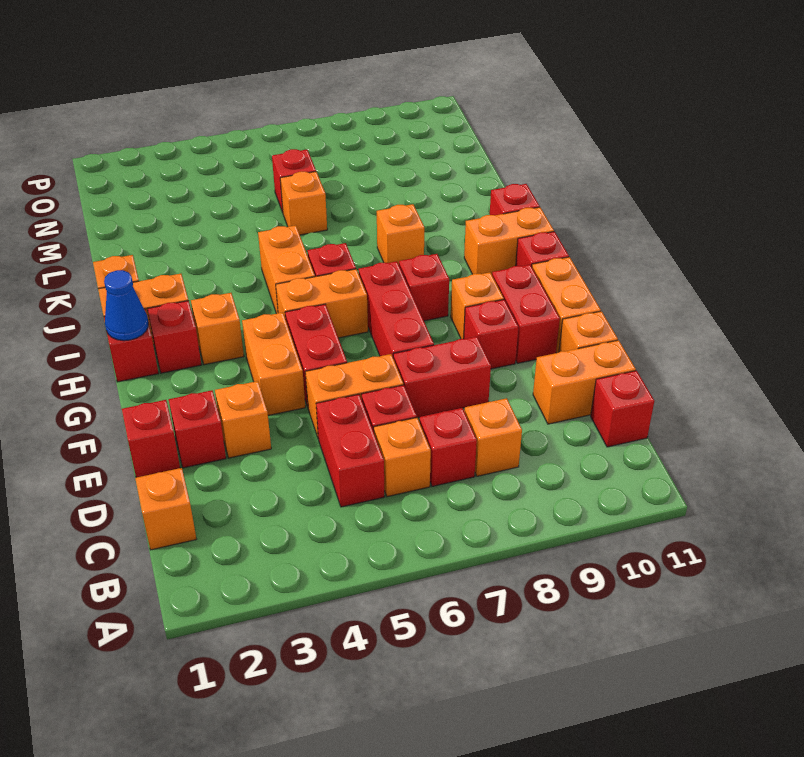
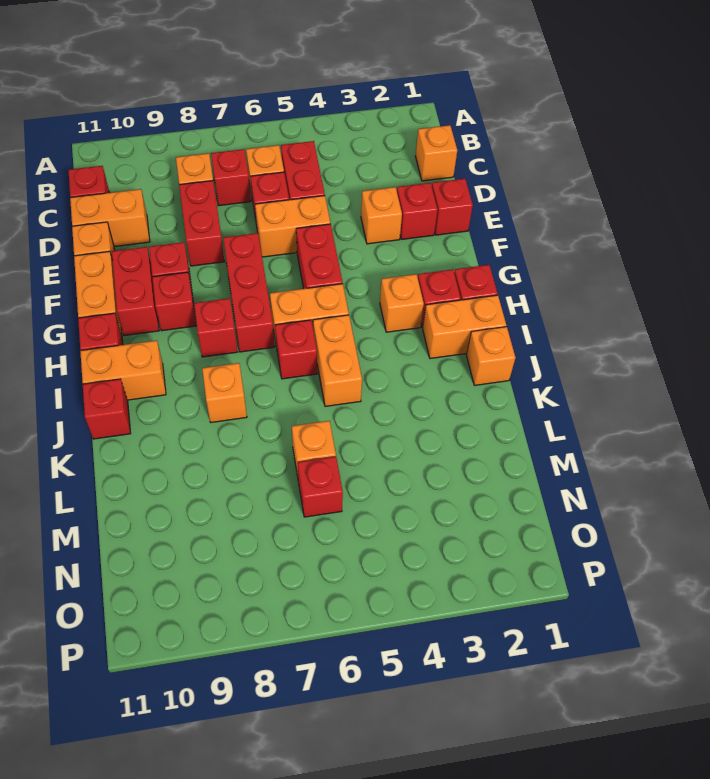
red brick E7:E8 level 1 -> red brick D8:E8 level 1
orange brick F4:G4 level 1 -> none
orange brick G9 level 1 -> red brick G9 level 1
blue cone H1 level 2 -> none

